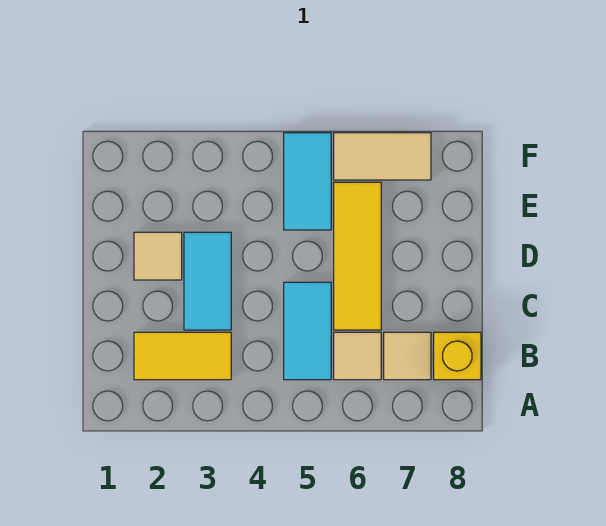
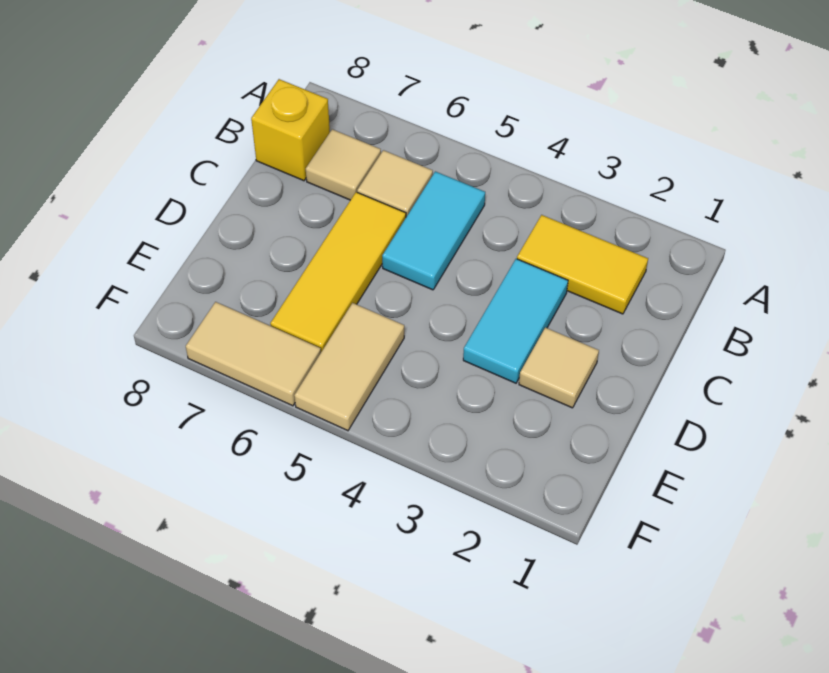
cyan tile E5:F5 level 1 -> tan tile E5:F5 level 1

